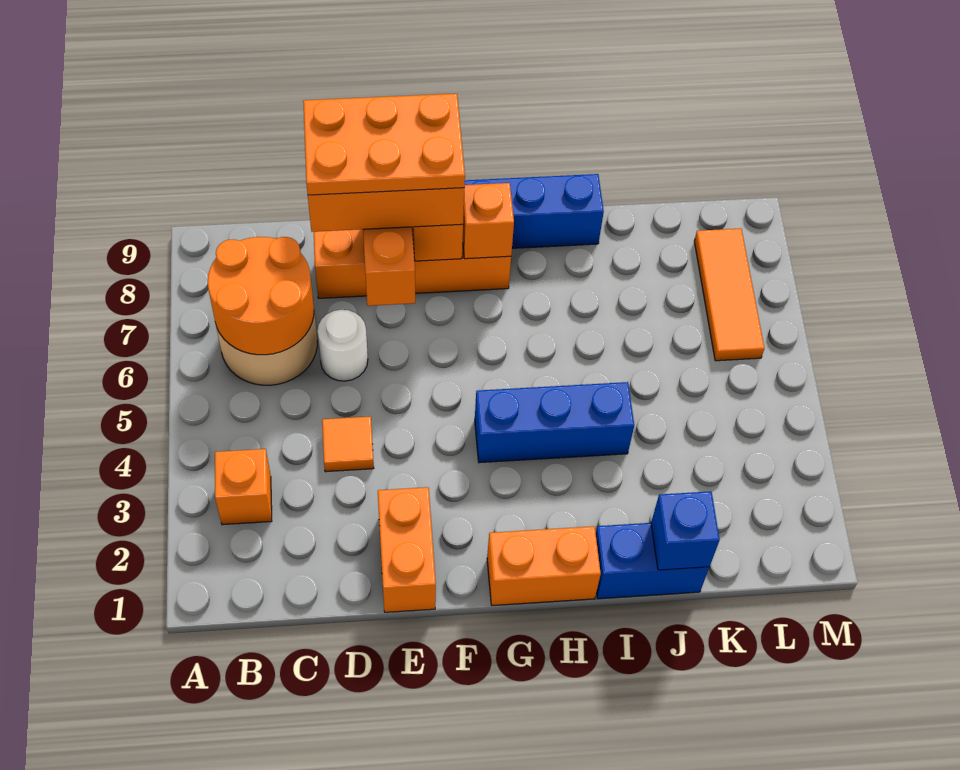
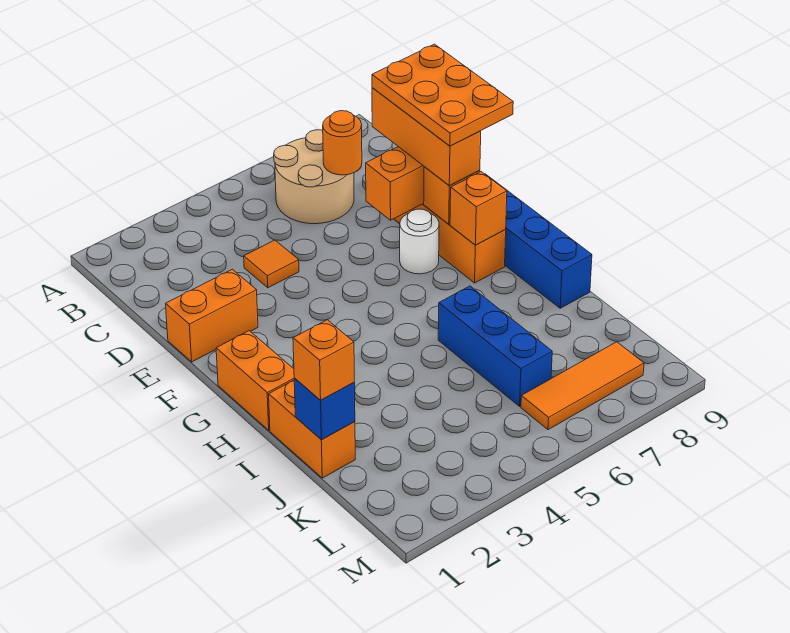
orange brick B3 level 1 -> orange brick J1 level 3
orange round brick B6:C7 level 2 -> orange round brick C7 level 2
white round brick D6 level 1 -> white round brick F7 level 1
blue brick G4:I4 level 1 -> blue brick I6:K6 level 1
blue brick I1:J1 level 1 -> orange brick I1:J1 level 1

